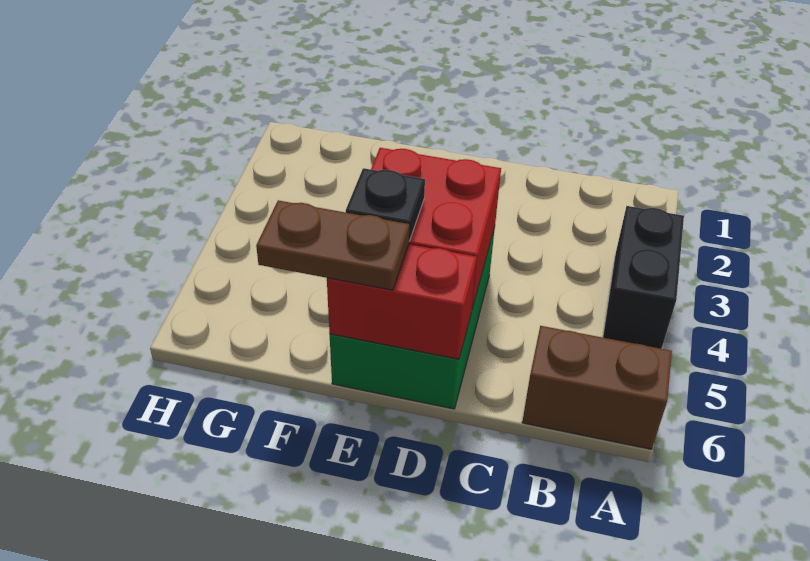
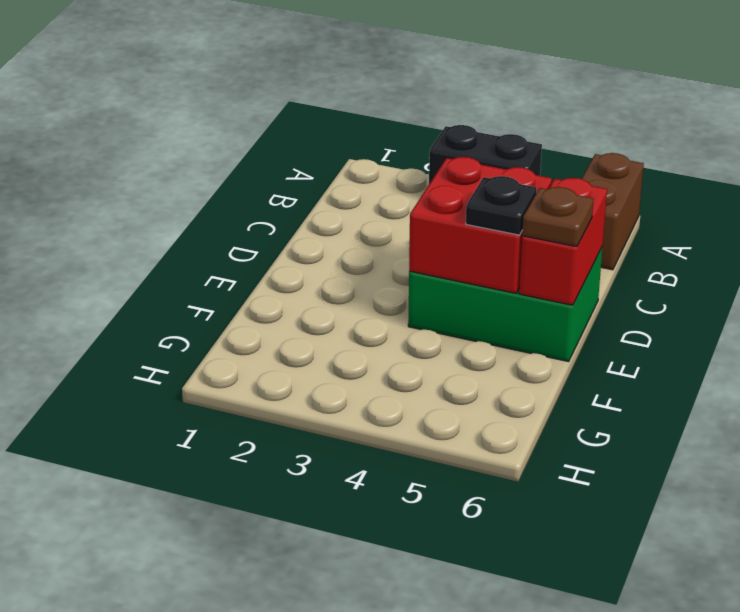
brown plate E6:F6 level 3 -> brown plate E6 level 3

